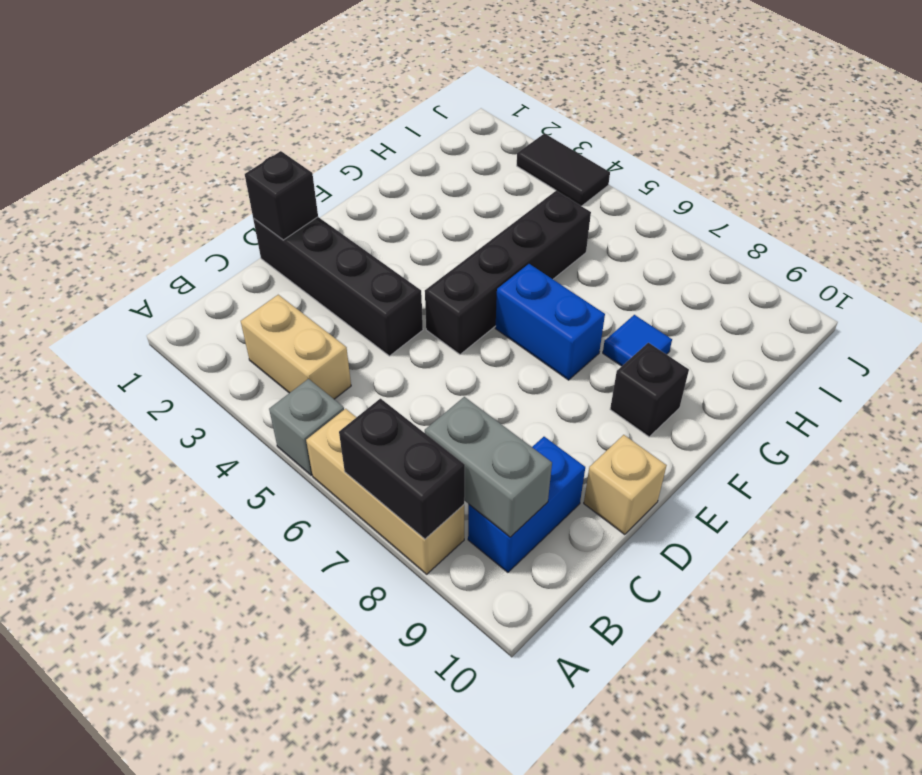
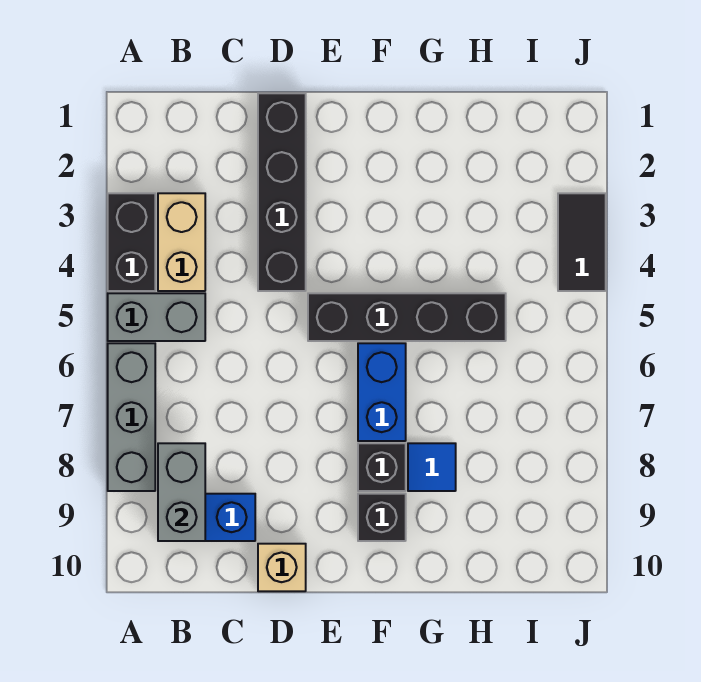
grey brick A5 level 1 -> grey brick A5:B5 level 1
tan brick A6:A8 level 1 -> grey brick A6:A8 level 1
black brick A7:A8 level 2 -> black brick A3:A4 level 1
black brick D1 level 2 -> black brick F8 level 1

